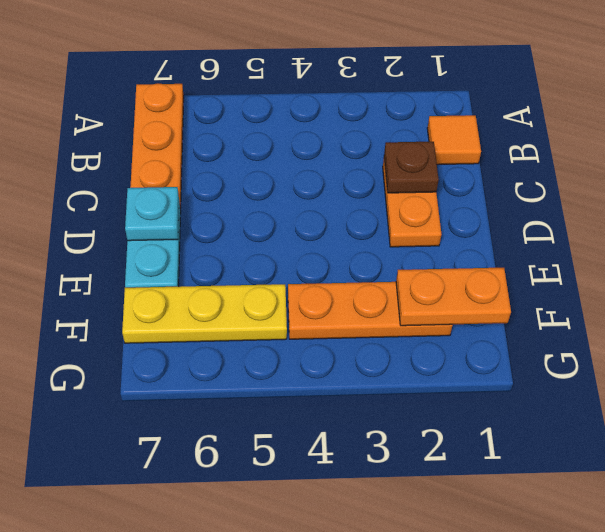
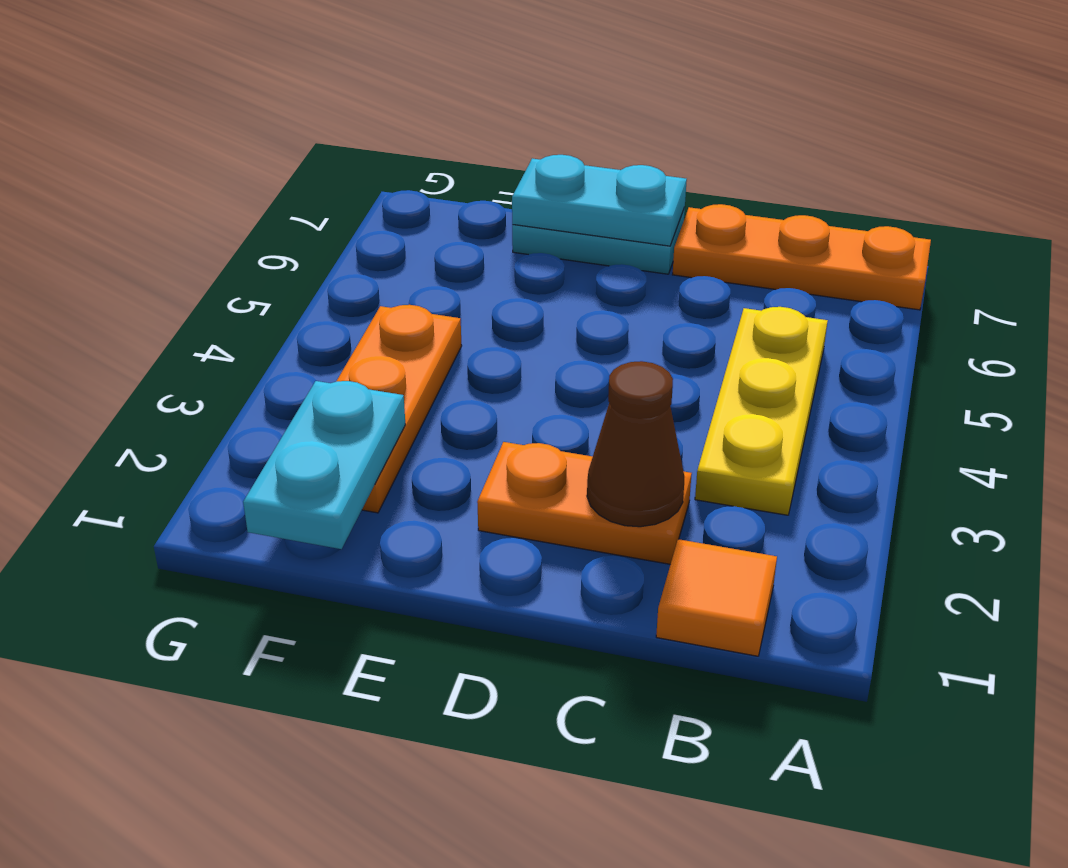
brown plate C2 level 2 -> brown cone C2 level 2
cyan plate D7 level 2 -> cyan plate D7:E7 level 2
orange plate F1:F2 level 2 -> cyan plate F1:F2 level 2
yellow plate F5:F7 level 1 -> yellow plate B3:B5 level 1

